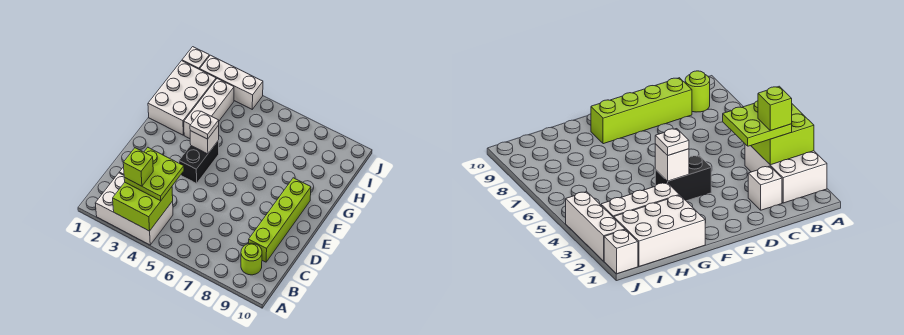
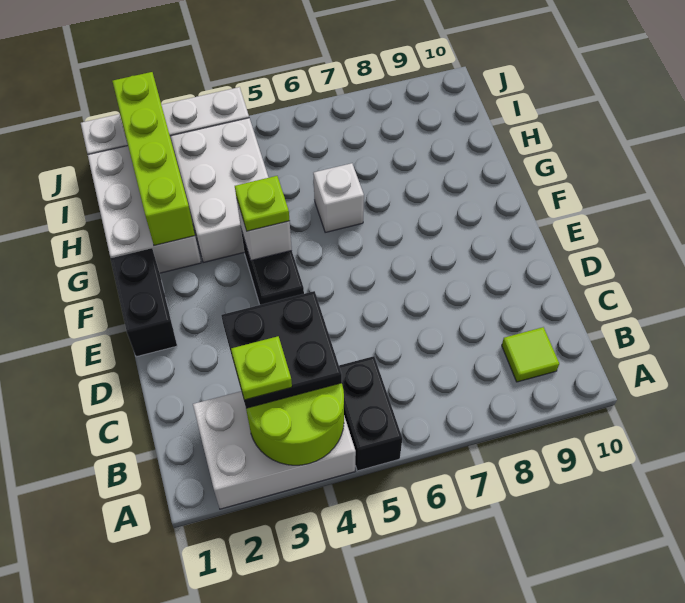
lime brick A3:B4 level 2 -> lime round brick A3:B4 level 2
none -> black brick A5:B5 level 1
lime plate B3:C4 level 3 -> black plate B3:C4 level 3
lime brick B3 level 4 -> lime plate B3 level 4
lime round brick B9 level 1 -> lime tile B9 level 1
white brick C2 level 1 -> white brick G6 level 1
lime brick C9:F9 level 1 -> lime brick G2:J2 level 2
none -> black brick E1:F1 level 1
white plate F4 level 3 -> lime plate F4 level 3
white brick G3:I3 level 1 -> white brick G3:I4 level 1

